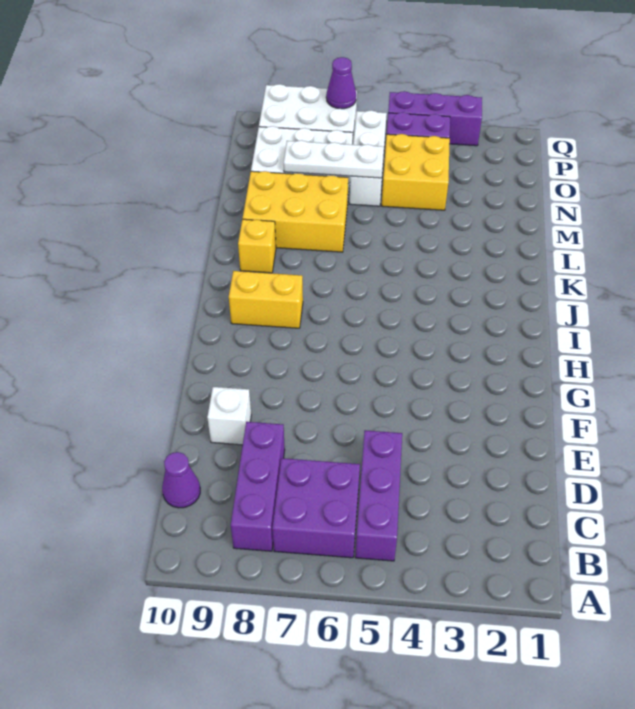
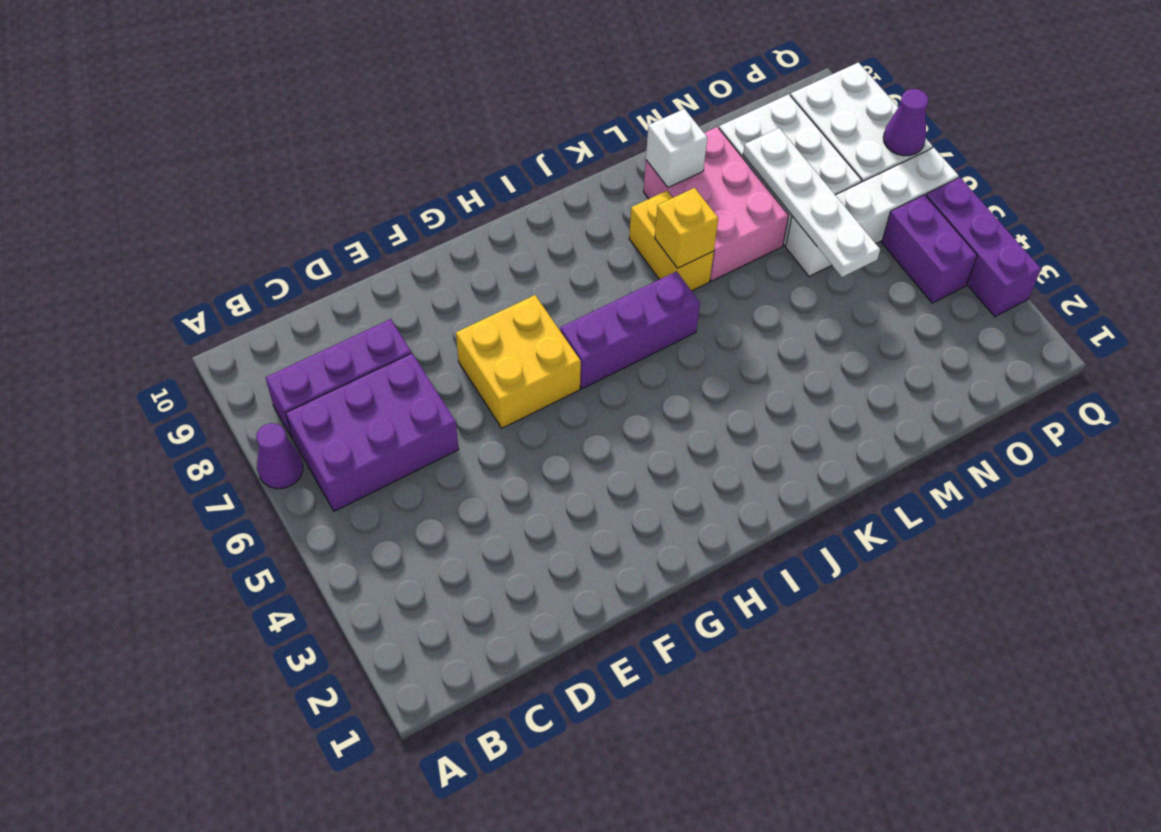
purple brick B5:D5 level 1 -> purple brick H6:J6 level 1
purple brick B6:C7 level 1 -> purple brick B6:D7 level 1
purple cone C10 level 1 -> purple cone A7 level 1
white brick E9 level 1 -> white brick L9 level 2
yellow brick I8:I9 level 1 -> yellow brick K7:K8 level 1
yellow brick K9 level 1 -> yellow brick K7 level 2
yellow brick L7:M9 level 1 -> pink brick L7:M9 level 1
yellow brick N4:O5 level 1 -> yellow brick F6:G7 level 1
white brick N6:P6 level 1 -> white brick N6:Q6 level 1
white plate N6:N8 level 2 -> white plate N5:N8 level 2

